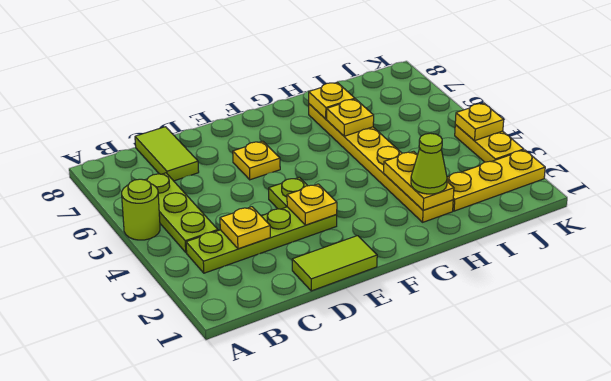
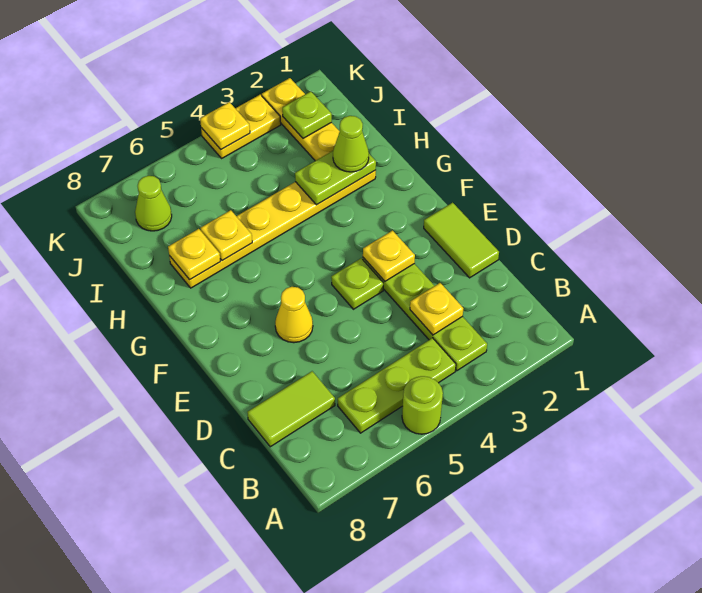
yellow plate E6 level 1 -> yellow cone E6 level 1
yellow plate H2:H3 level 2 -> lime plate H2:H3 level 2
none -> lime plate J2 level 2
none -> lime cone J7 level 1

